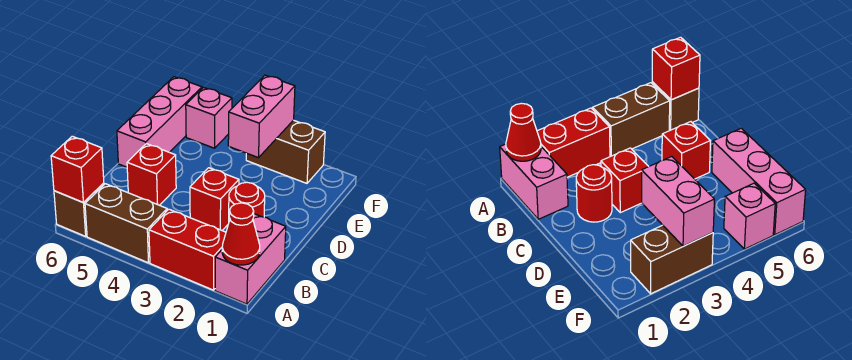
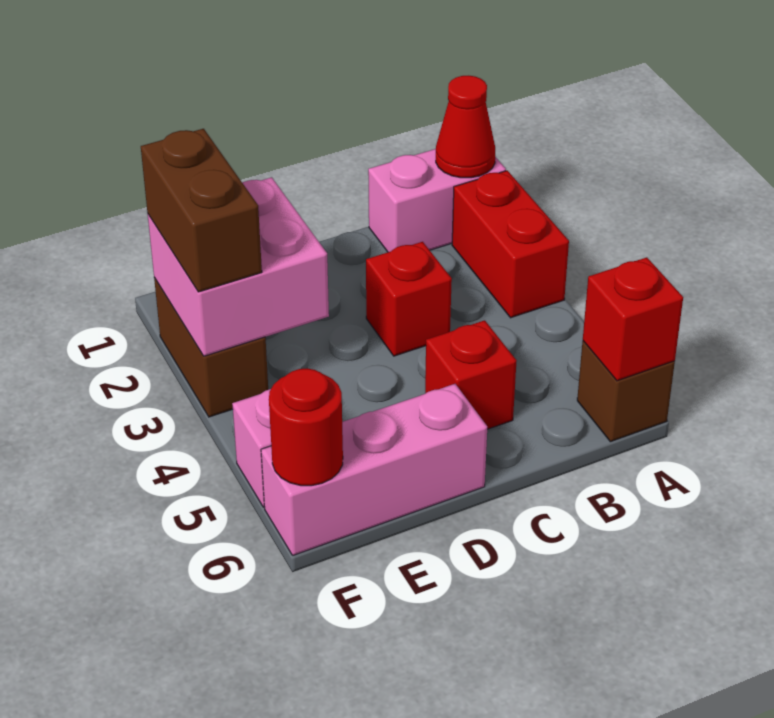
brown brick A4:A5 level 1 -> brown brick F2:F3 level 3
red round brick C2 level 1 -> red round brick F6 level 2
pink brick E3:F3 level 2 -> pink brick E2:F3 level 2

